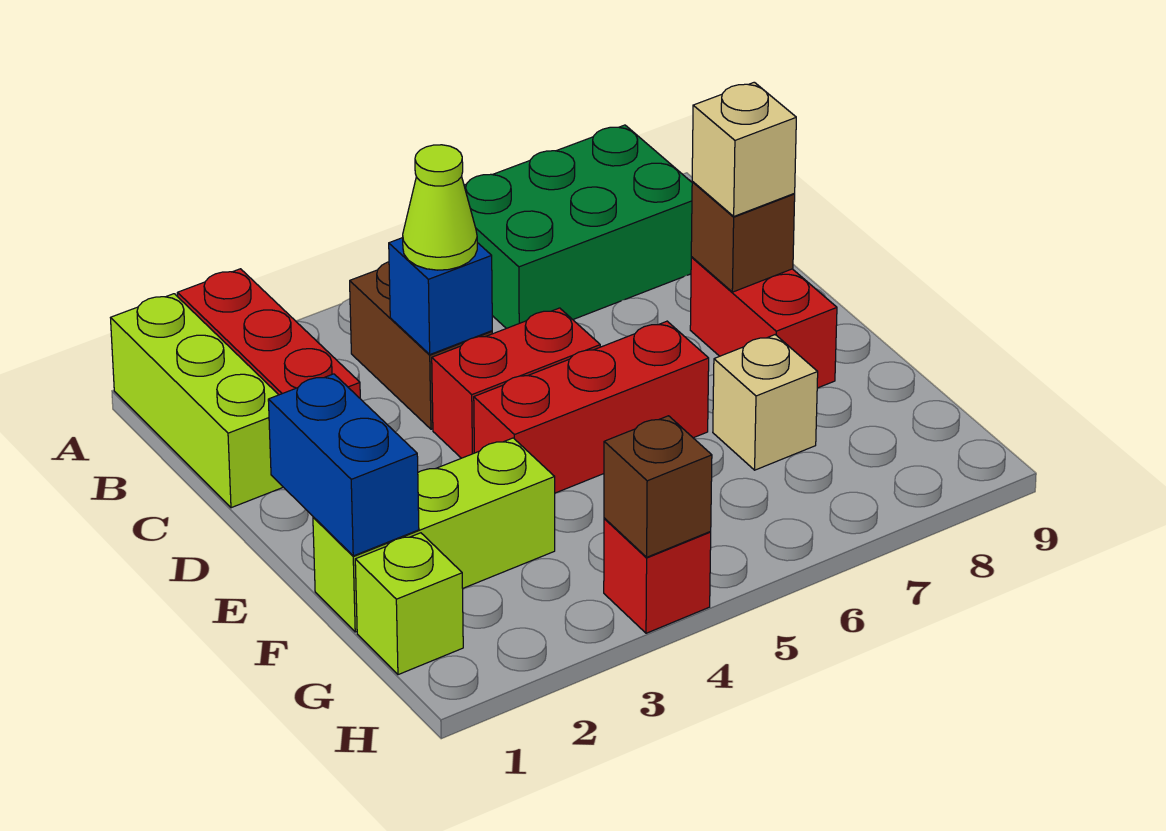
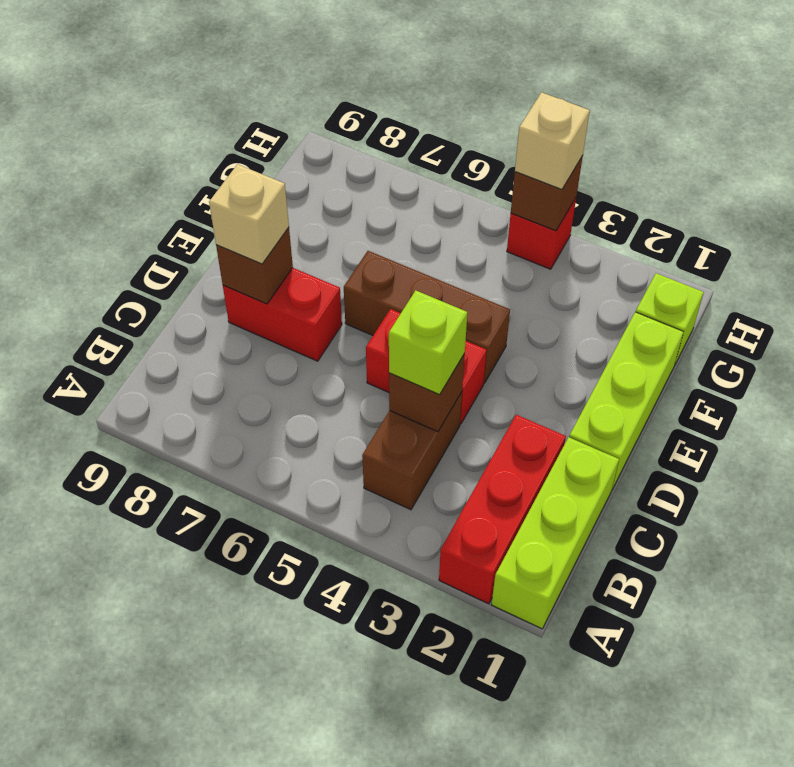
green brick A6:B8 level 1 -> none
blue brick C4 level 2 -> brown brick C4 level 2
lime cone C4 level 3 -> lime brick C4 level 3
red brick D8:E8 level 1 -> red brick D7:D8 level 1
blue brick E1:F1 level 2 -> none
red brick E4:E6 level 1 -> brown brick E4:E6 level 1
lime brick F1:F3 level 1 -> lime brick D1:F1 level 1
tan brick F7 level 1 -> tan brick H4 level 3

